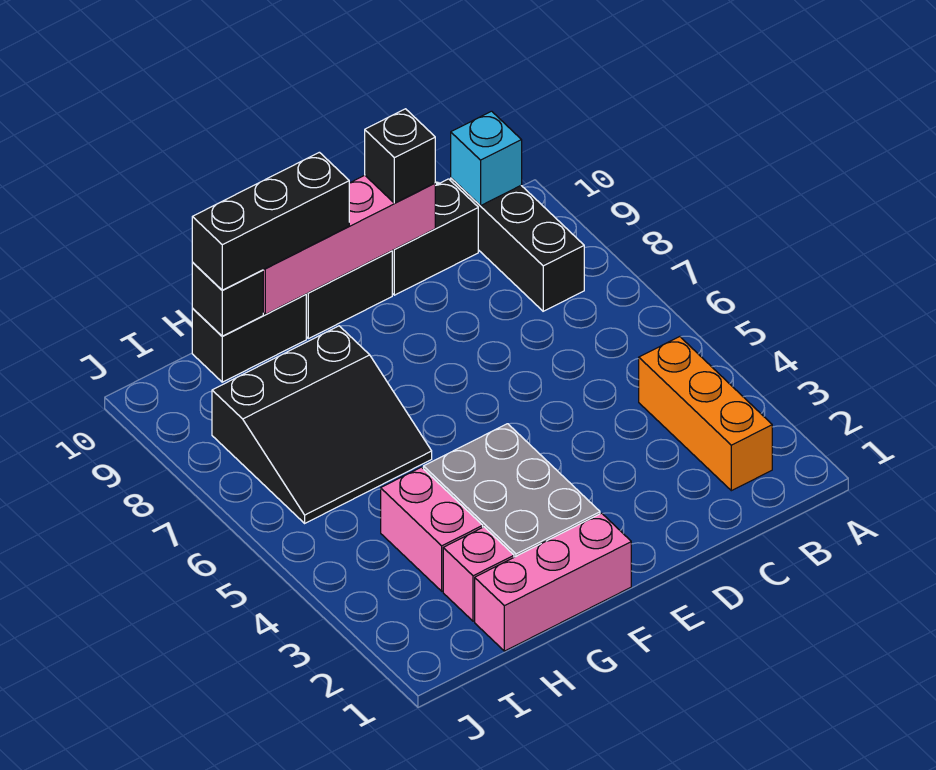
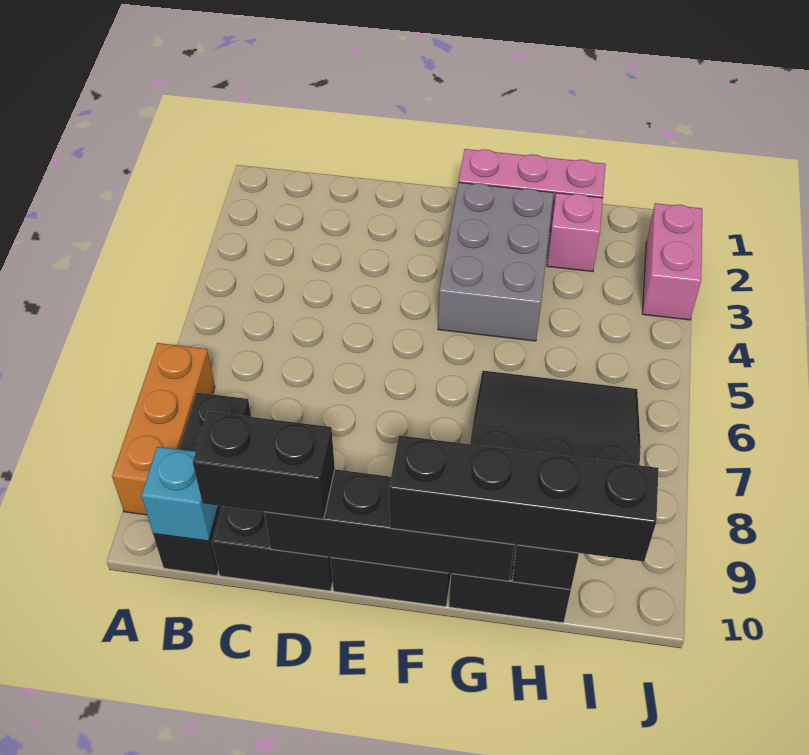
orange brick B2:B4 level 1 -> orange brick A7:A9 level 1
pink brick D10:G10 level 2 -> black brick D10:G10 level 2
black brick D10 level 3 -> black brick C10:D10 level 3
black brick F10:H10 level 3 -> black brick F10:I10 level 3
pink brick H3:H4 level 1 -> pink brick J2:J3 level 1

